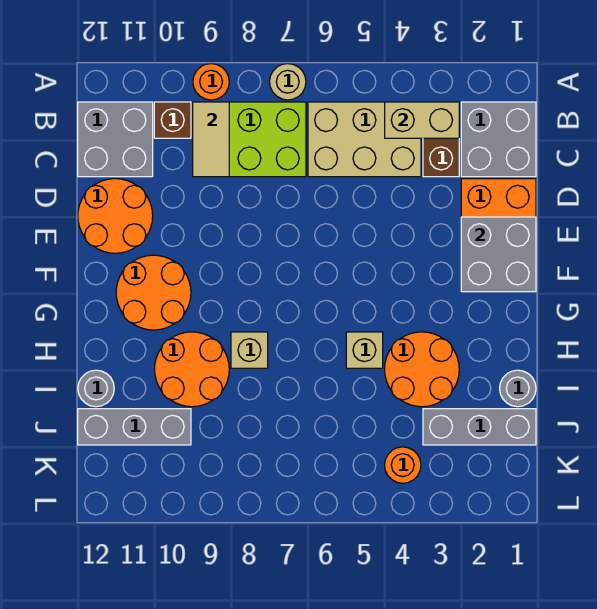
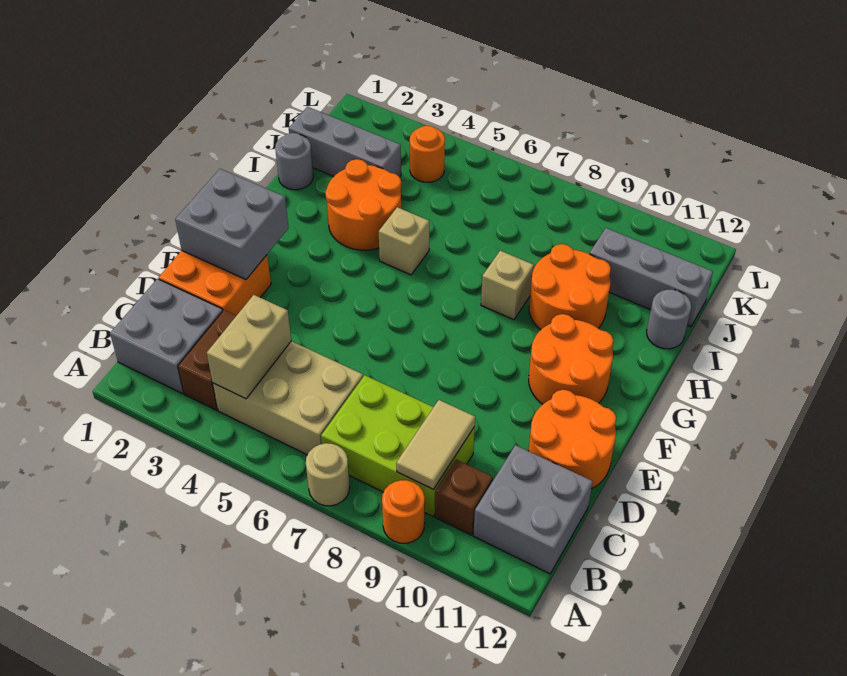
tan brick B3:B4 level 2 -> tan brick B4:C4 level 2

